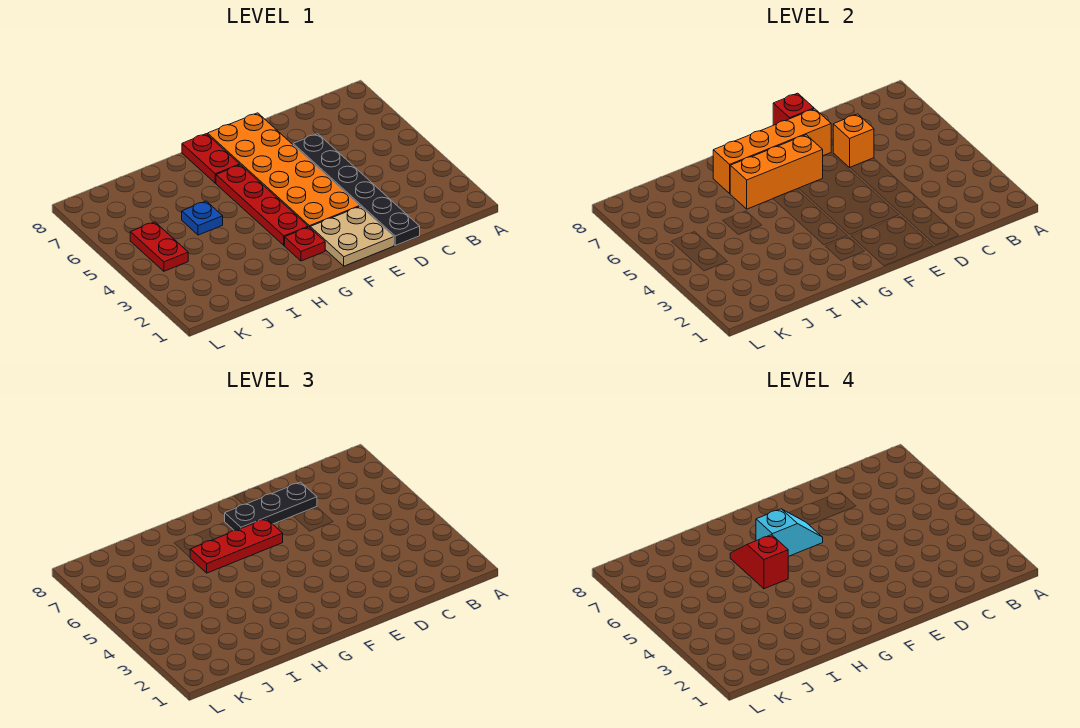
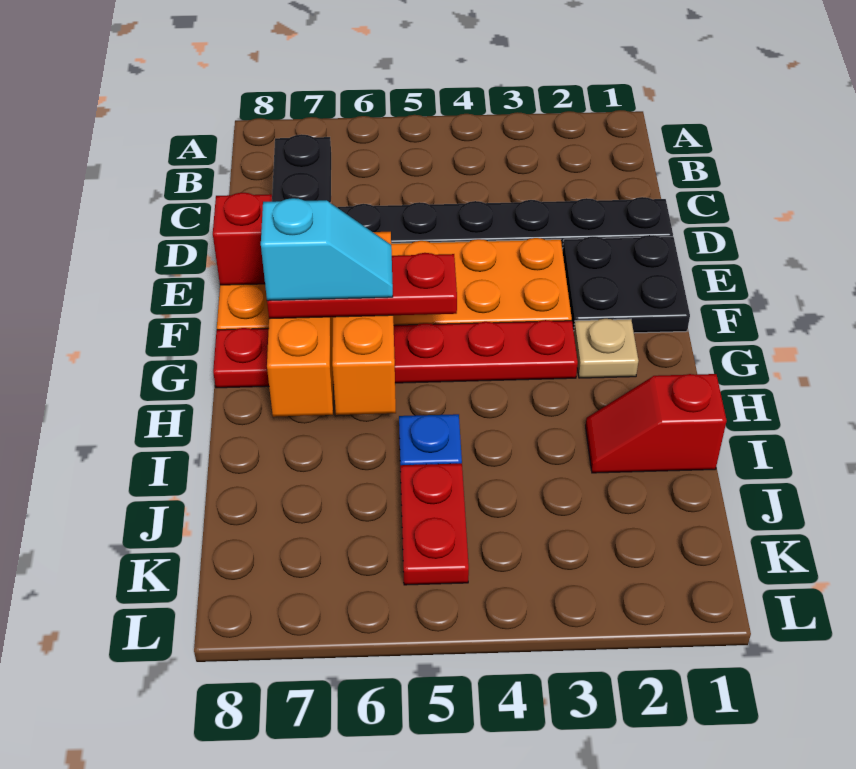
orange brick D6 level 2 -> none
tan plate E1:F2 level 1 -> black plate E1:F2 level 1
red plate F6:H6 level 3 -> red plate G5:G7 level 3
cyan slope F6:G6 level 4 top G -> cyan slope G6:G7 level 4 top 7
red plate G2 level 1 -> tan plate G2 level 1
red slope H5:H6 level 4 top 5 -> red slope I1:I2 level 1 top 1
red plate K4:K5 level 1 -> red plate J5:K5 level 1

